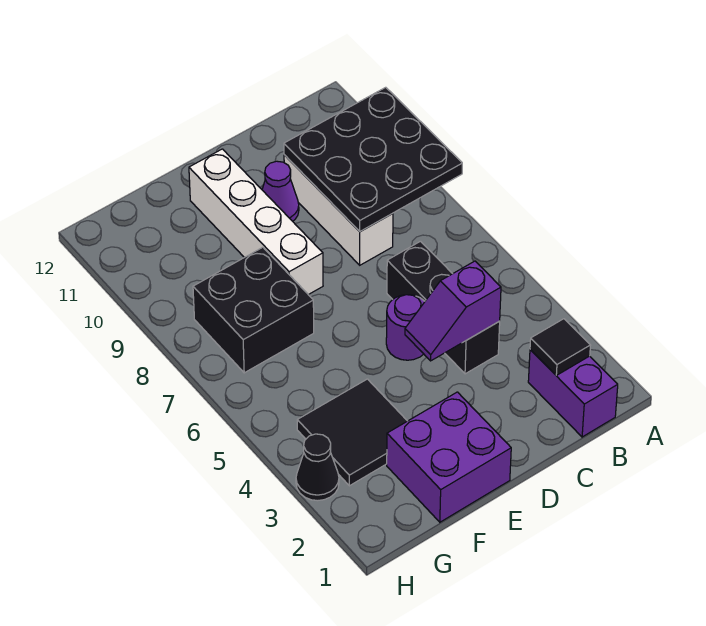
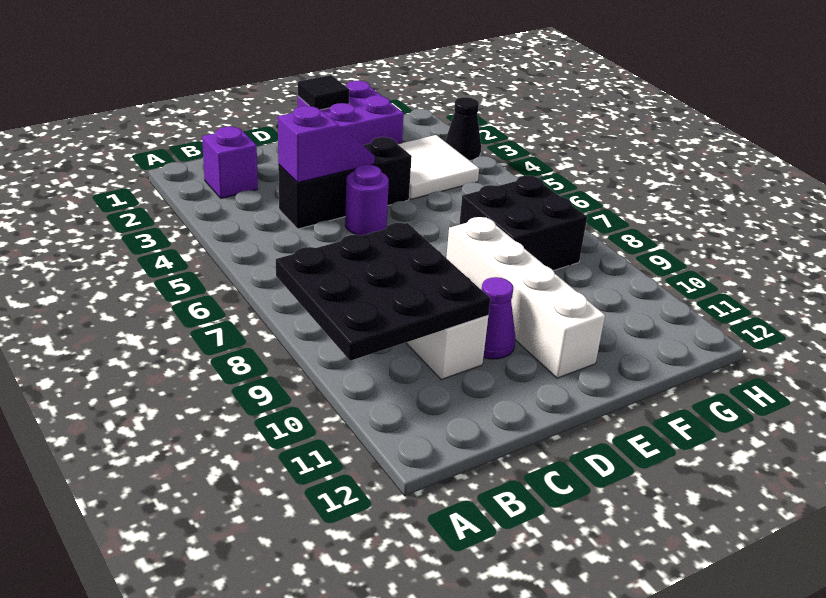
purple brick B1:B2 level 1 -> purple brick B2 level 1
black tile B2 level 2 -> black tile E1 level 2
black brick C4:C6 level 1 -> black brick C4:E4 level 1
black tile F3:G4 level 1 -> white tile F3:G4 level 1

